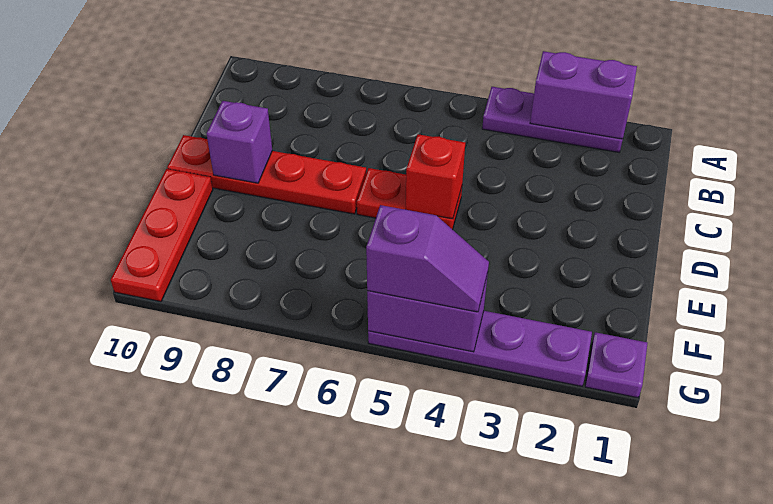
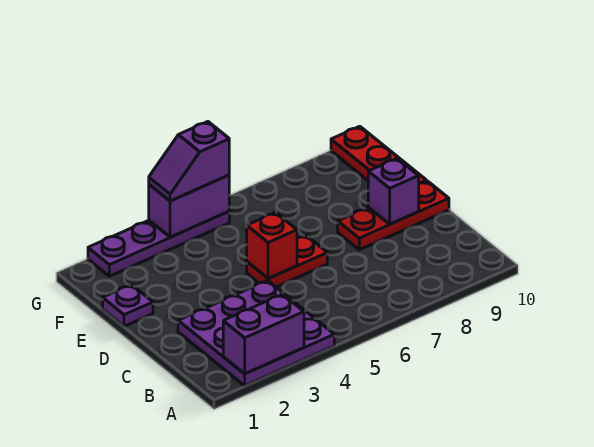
purple plate A2:A4 level 1 -> purple plate A2:C4 level 1
red plate D7:D10 level 1 -> red plate D8:D10 level 1
purple plate G1 level 1 -> purple plate E1 level 1

